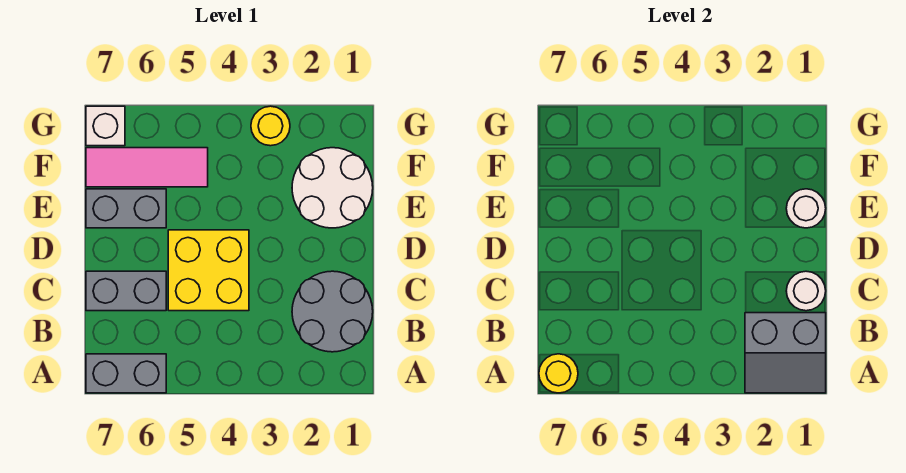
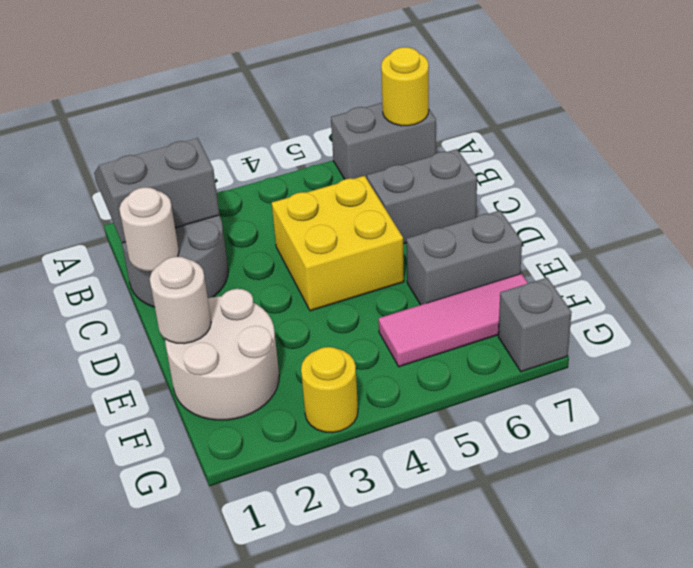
white brick G7 level 1 -> grey brick G7 level 1

